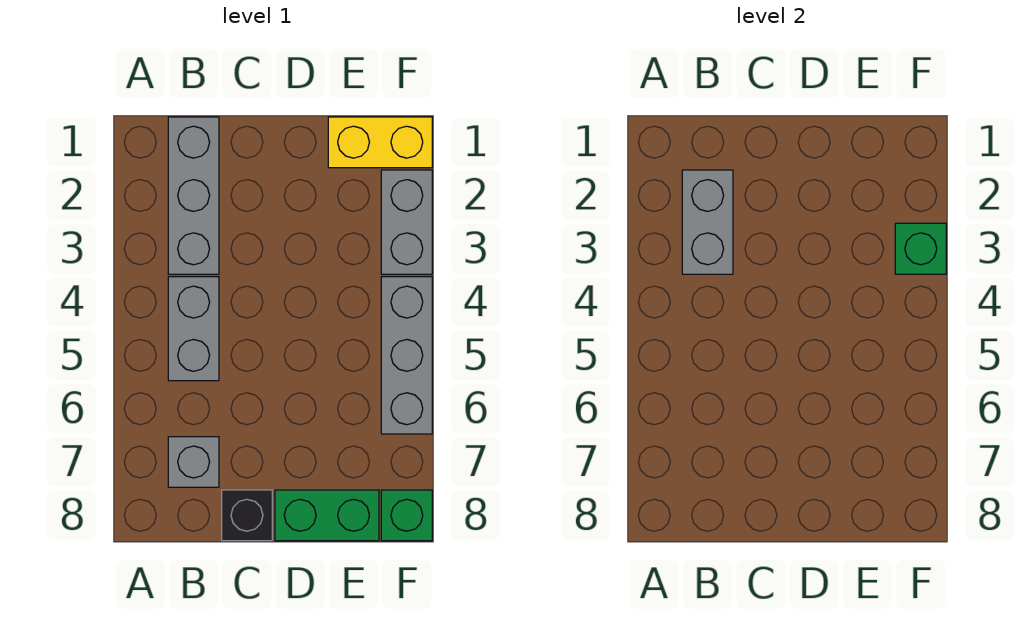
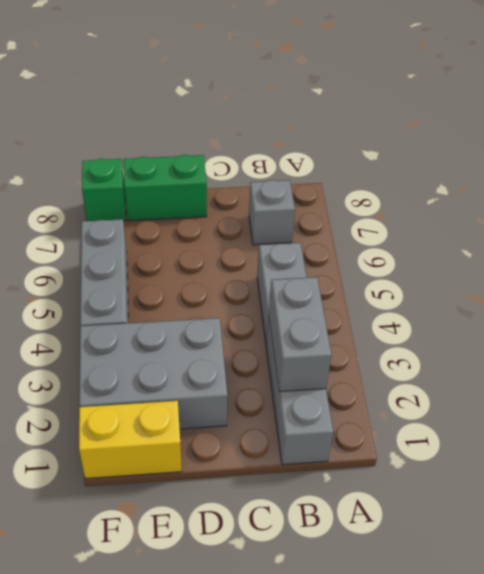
black brick C8 level 1 -> none
grey brick F2:F3 level 1 -> grey brick D2:F3 level 1
green brick F3 level 2 -> none

